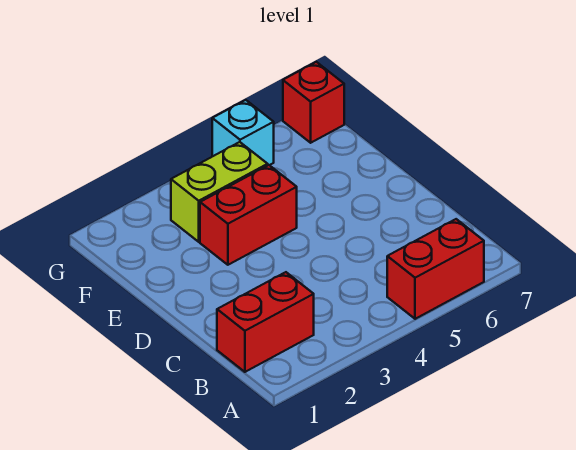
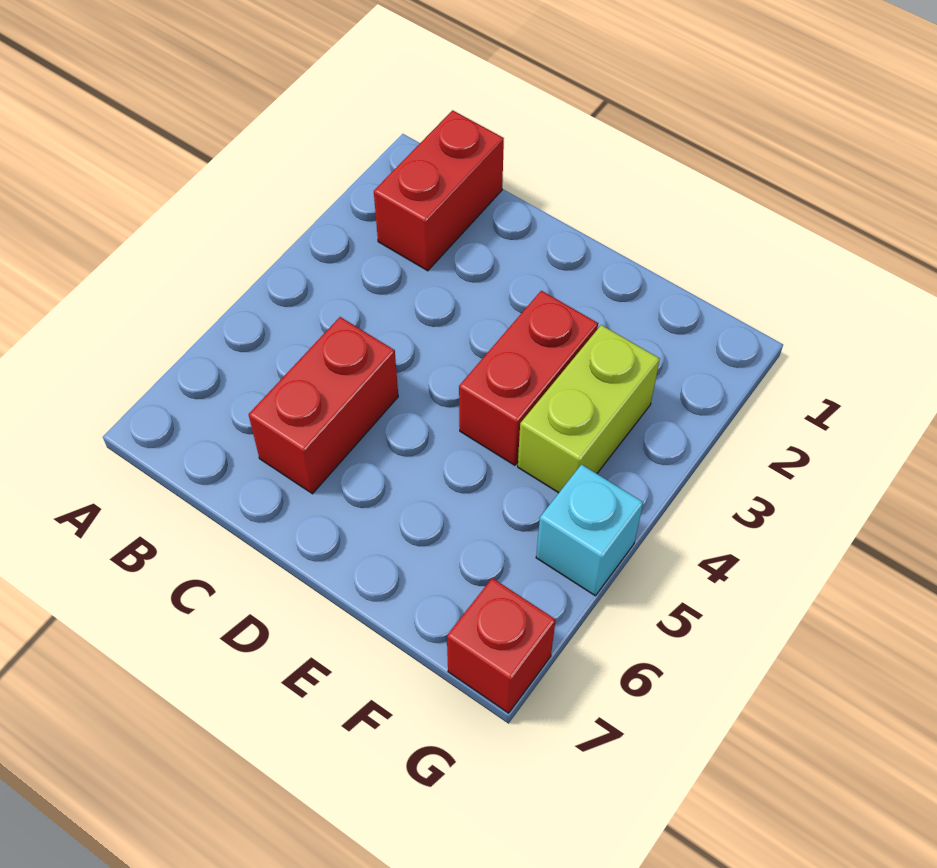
red brick A5:A6 level 1 -> red brick C5:C6 level 1

